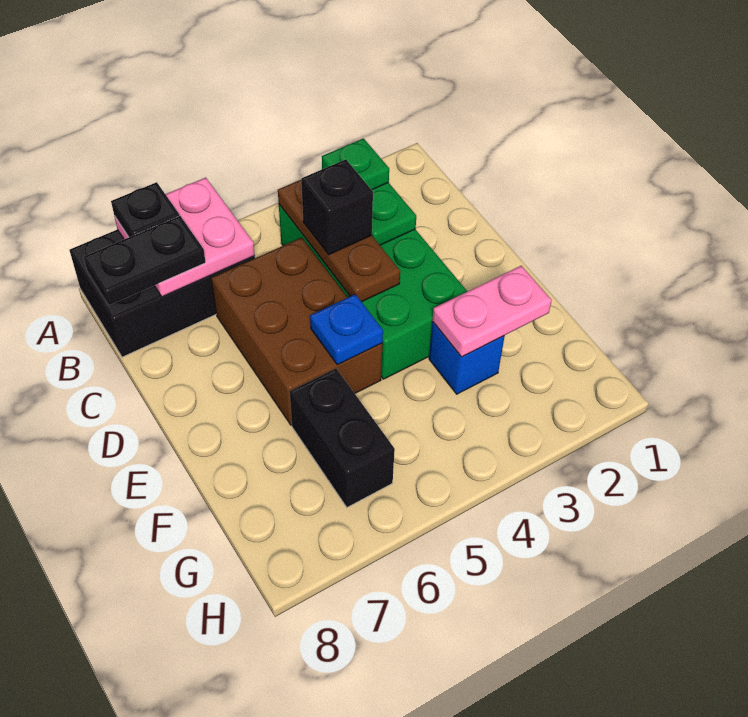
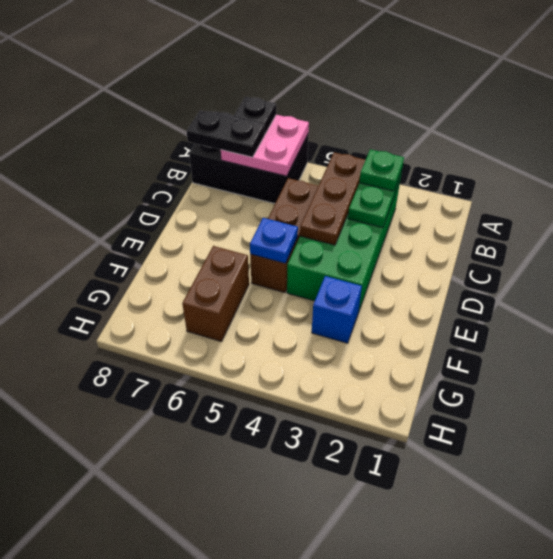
black brick C4 level 3 -> none
brown brick C5:E6 level 1 -> brown brick C5:E5 level 1
pink plate F2:F3 level 2 -> none
black brick F6:G6 level 1 -> brown brick F6:G6 level 1

